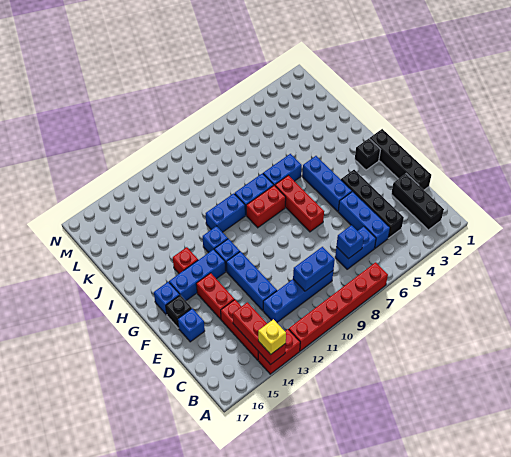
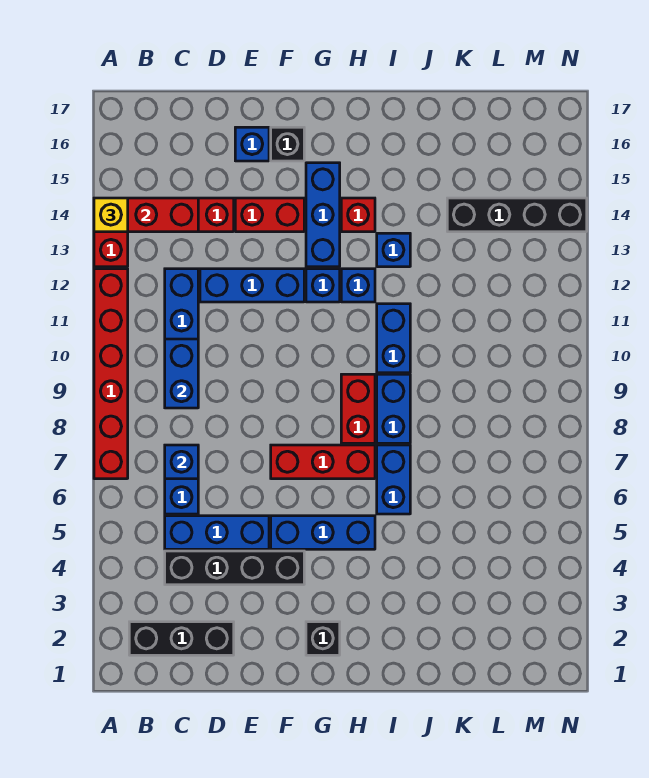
black brick D1:G1 level 1 -> black brick K14:N14 level 1
blue brick G16 level 1 -> blue brick I13 level 1

